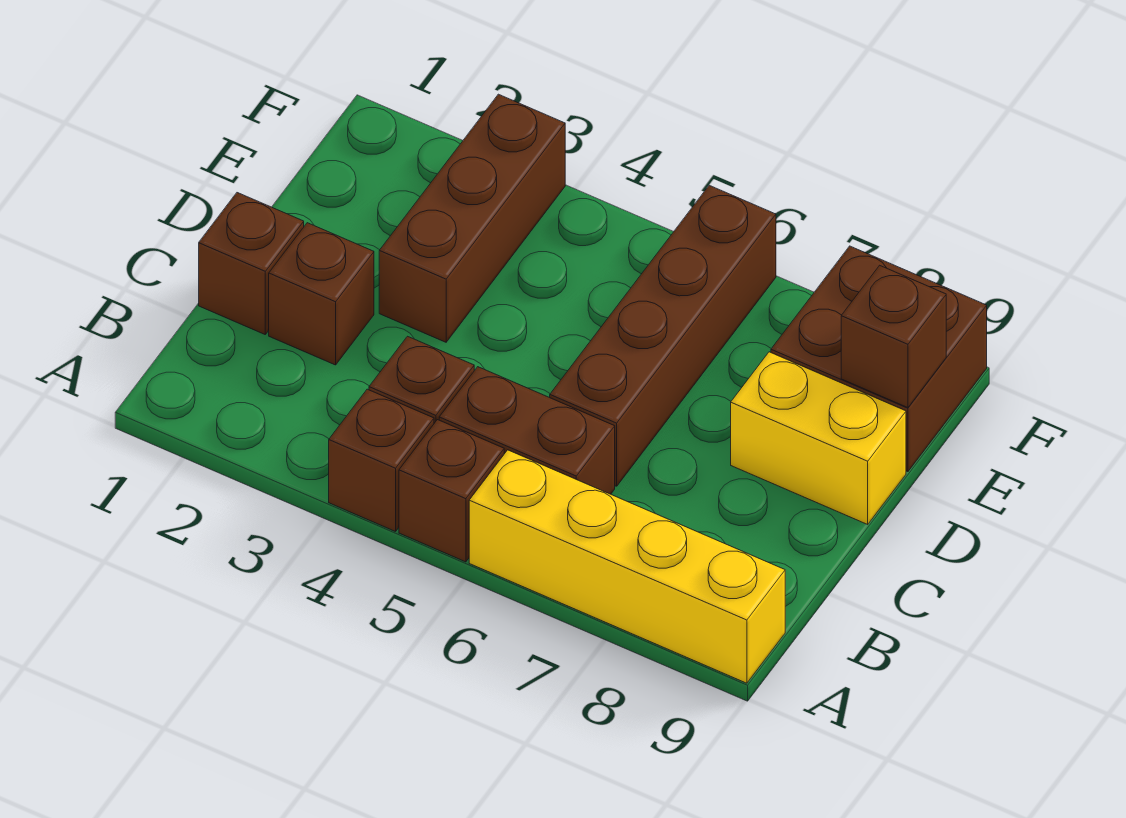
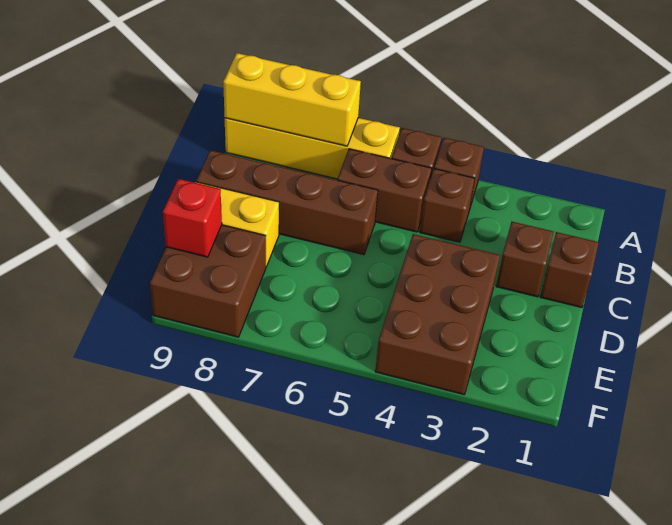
none -> yellow brick A7:A9 level 2
brown brick C6:F6 level 1 -> brown brick C6:C9 level 1
brown brick D3:F3 level 1 -> brown brick D3:F4 level 1
brown brick E9 level 2 -> red brick E9 level 2

